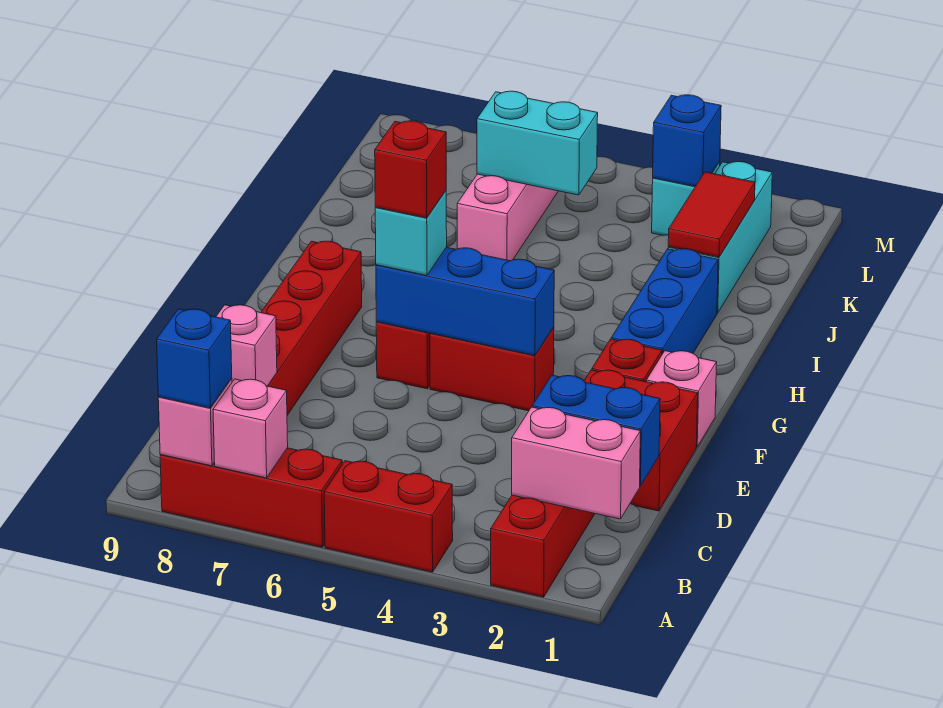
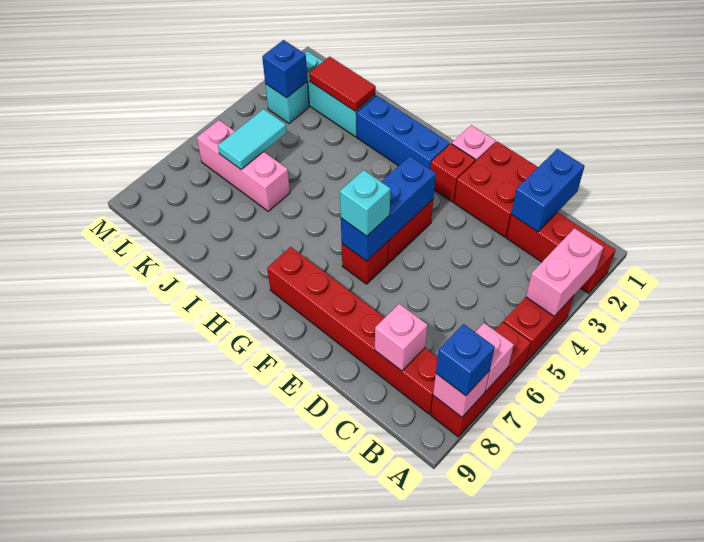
pink brick B1:B2 level 2 -> pink brick A3:A4 level 2
red brick F6 level 4 -> none
cyan brick K5:K6 level 2 -> cyan tile K5:K6 level 2

